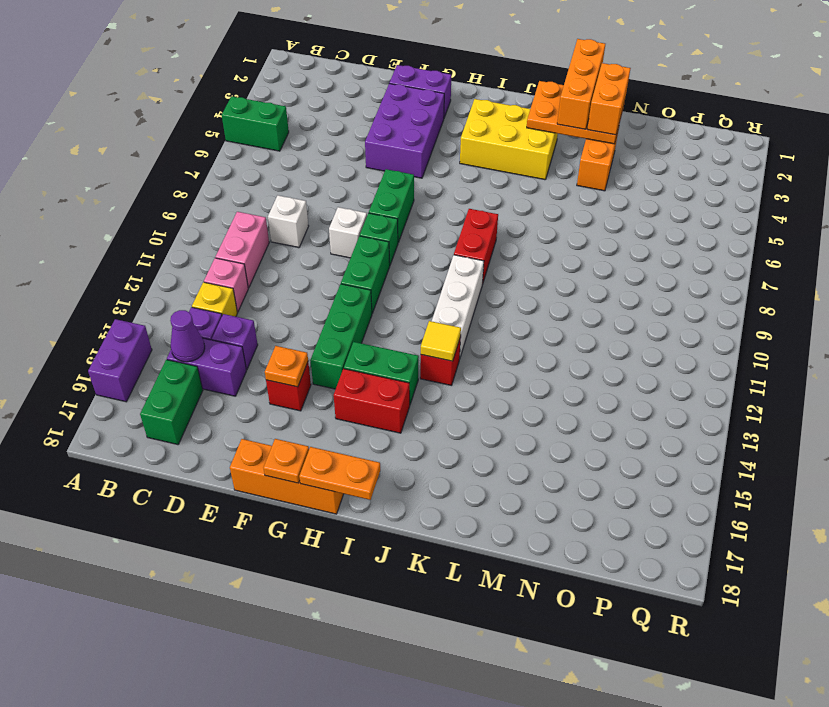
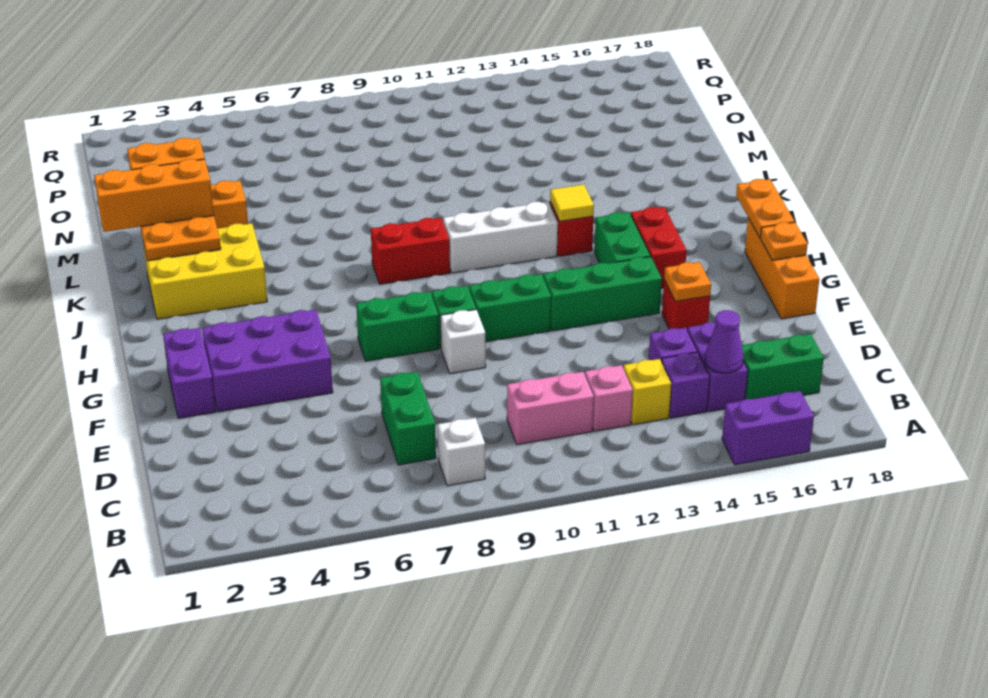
green brick A5:B5 level 1 -> green brick C7:D7 level 1
white brick D9 level 1 -> white brick B8 level 1
yellow brick I3:K4 level 1 -> yellow brick J2:K4 level 1

